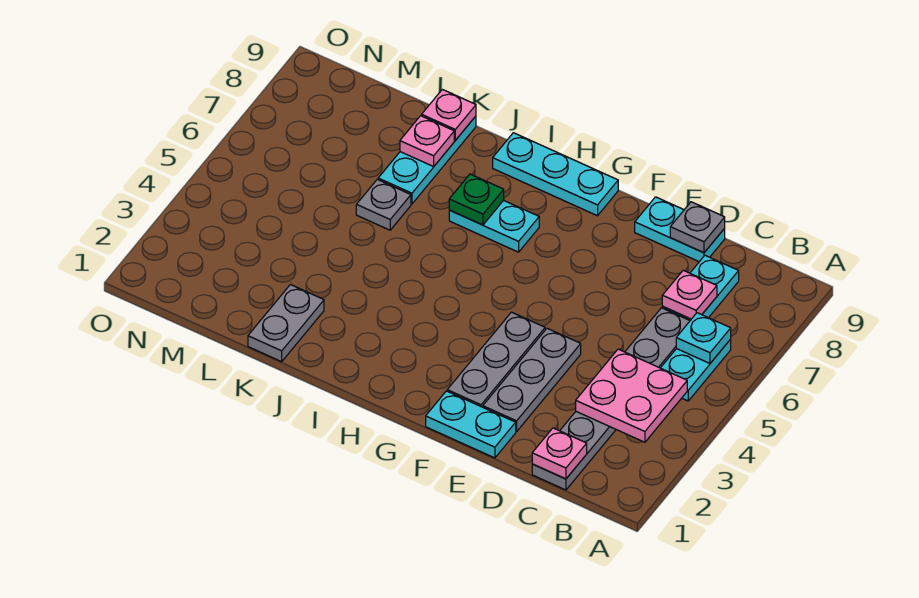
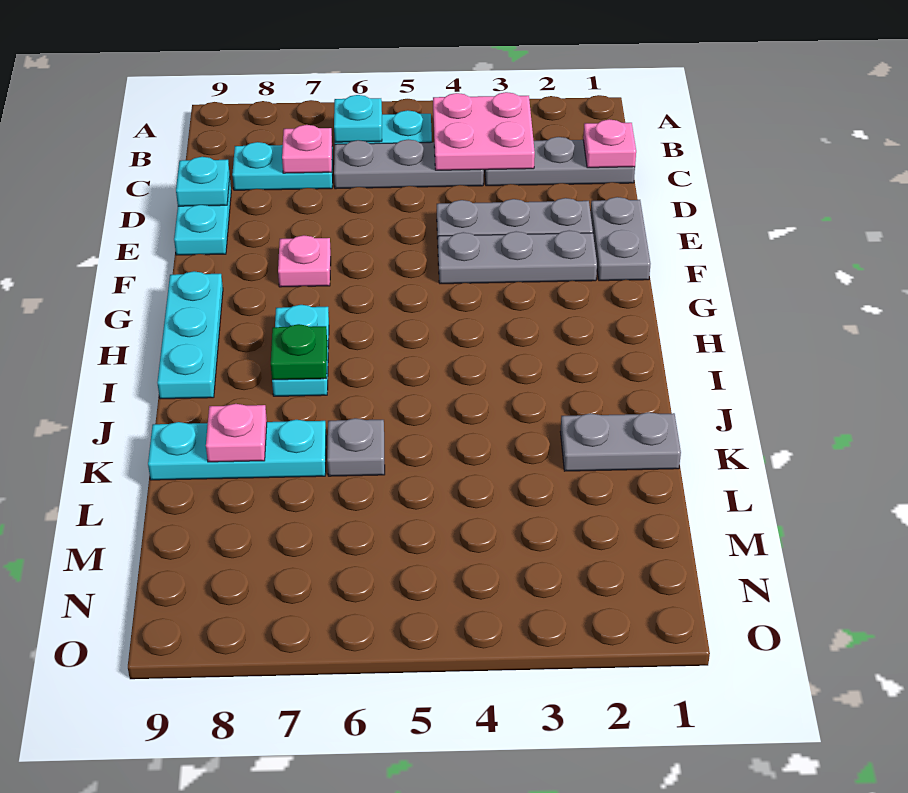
grey plate D9 level 2 -> cyan plate D9 level 2
cyan plate E1:F1 level 1 -> grey plate E1:F1 level 1
pink plate K9 level 2 -> pink plate F7 level 1

